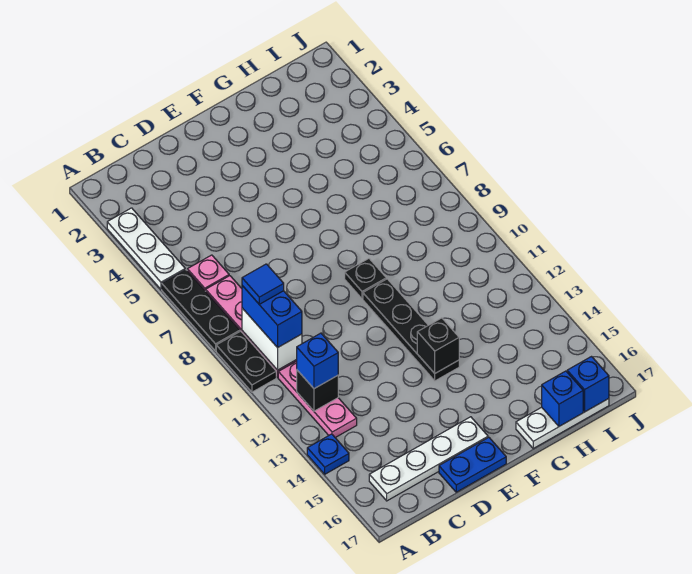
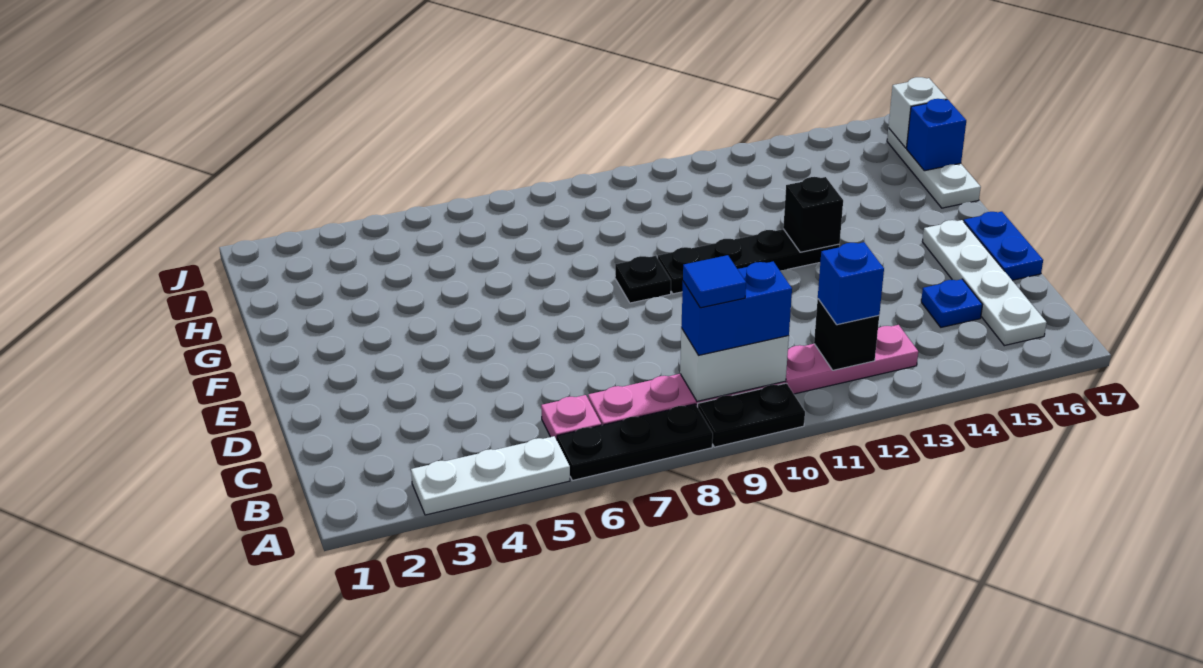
blue plate A14 level 1 -> blue plate C15 level 1
blue brick I17 level 2 -> white brick I17 level 2

